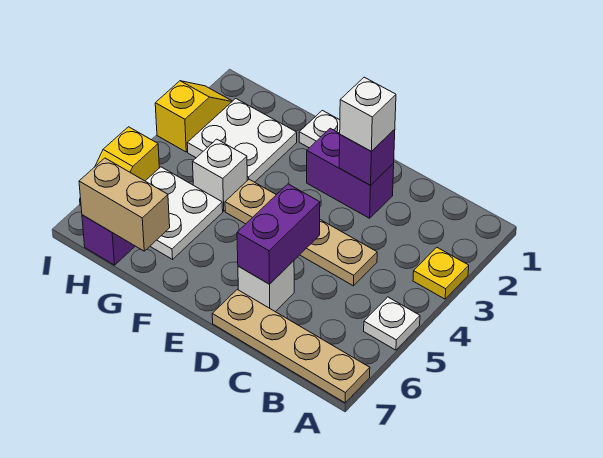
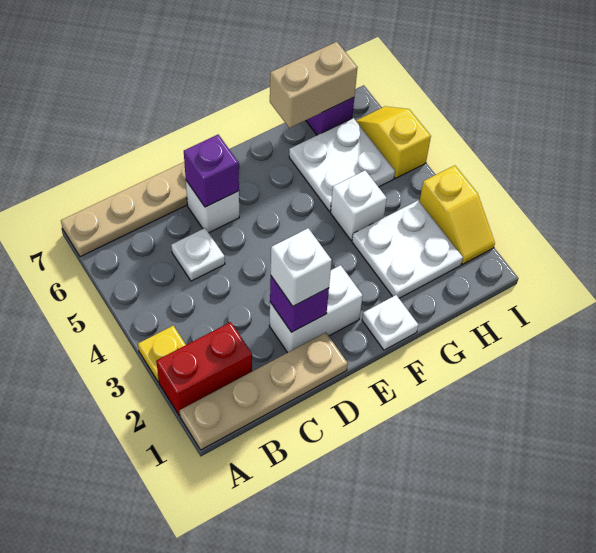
none -> red brick A2:B2 level 1
white plate A5 level 1 -> white plate C5 level 1
tan plate C4:F4 level 1 -> tan plate A1:D1 level 1
purple brick D2:E2 level 1 -> white brick D2:E2 level 1
purple brick D5:D6 level 2 -> purple brick D6 level 2

